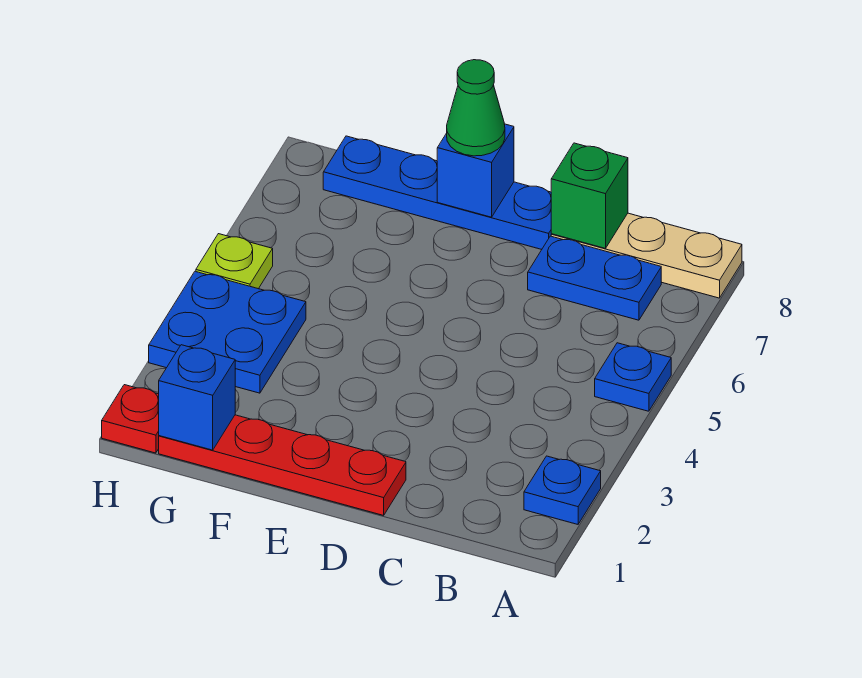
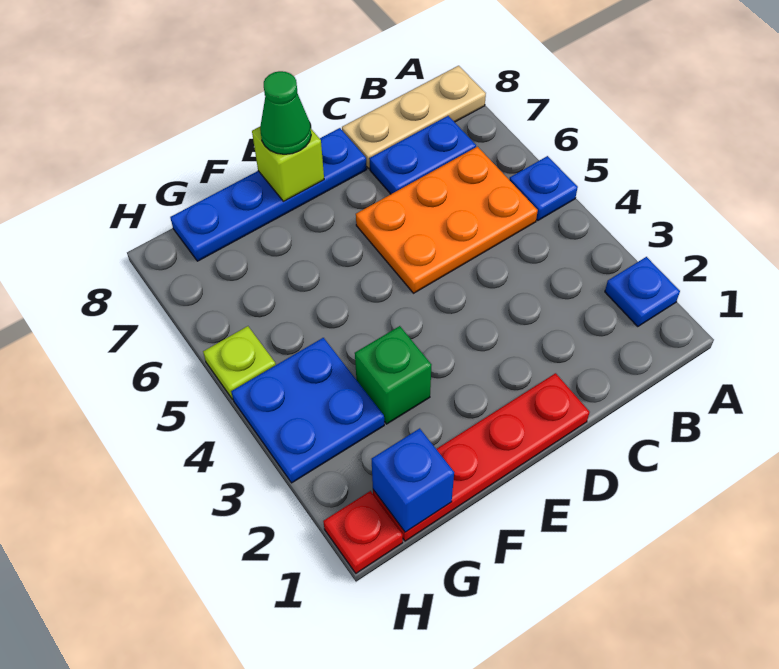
none -> orange plate B5:D6 level 1
green brick C8 level 2 -> green brick F3 level 1
blue brick E8 level 2 -> lime brick E8 level 2

